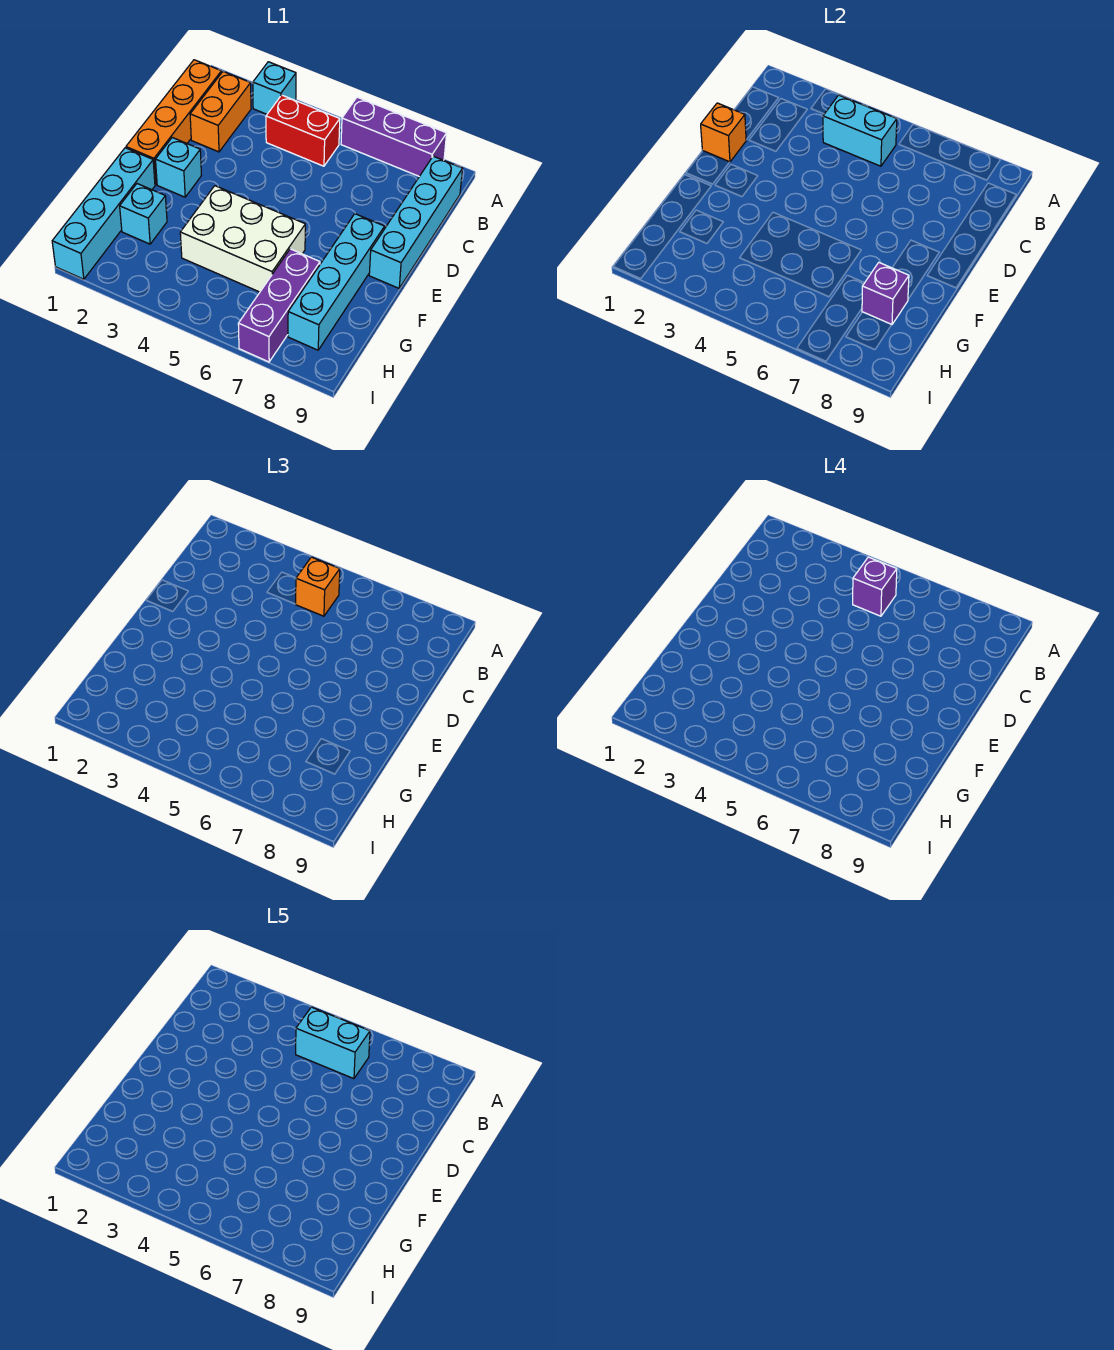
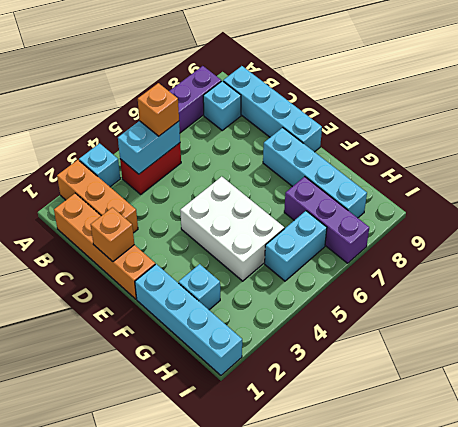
orange brick B2:C2 level 1 -> orange brick A2:C2 level 1
purple brick B5 level 4 -> none
cyan brick B5:B6 level 5 -> cyan brick H5:H6 level 1
cyan brick E2 level 1 -> cyan brick B8 level 1
white brick F4:G6 level 1 -> white brick E4:G5 level 1
purple brick G8 level 2 -> none

